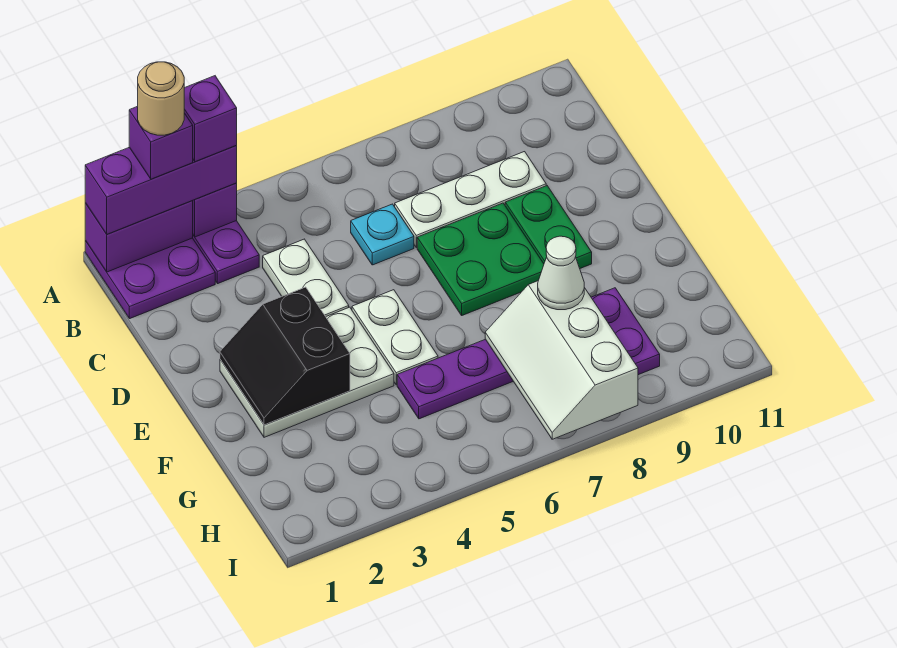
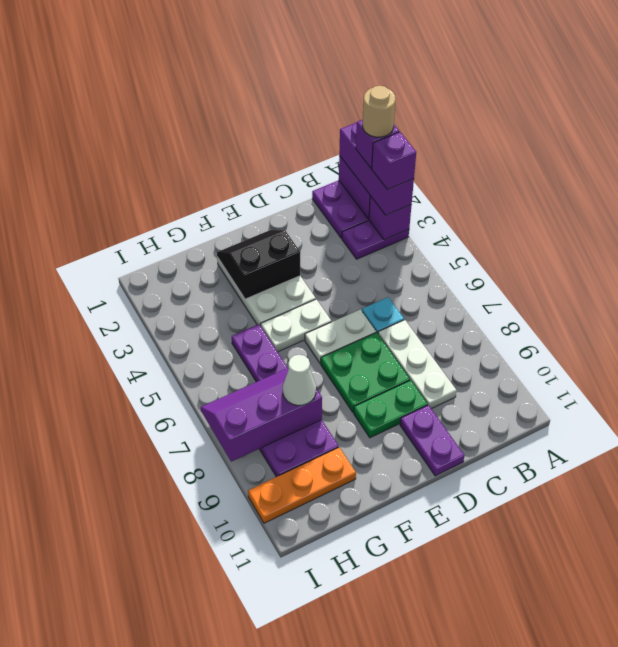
white plate C4:D4 level 1 -> white plate D6:E6 level 1
none -> purple plate D10:D11 level 1
white slope G7:I8 level 2 top 8 -> purple slope G7:I8 level 2 top 8
none -> orange plate G10:I10 level 1

